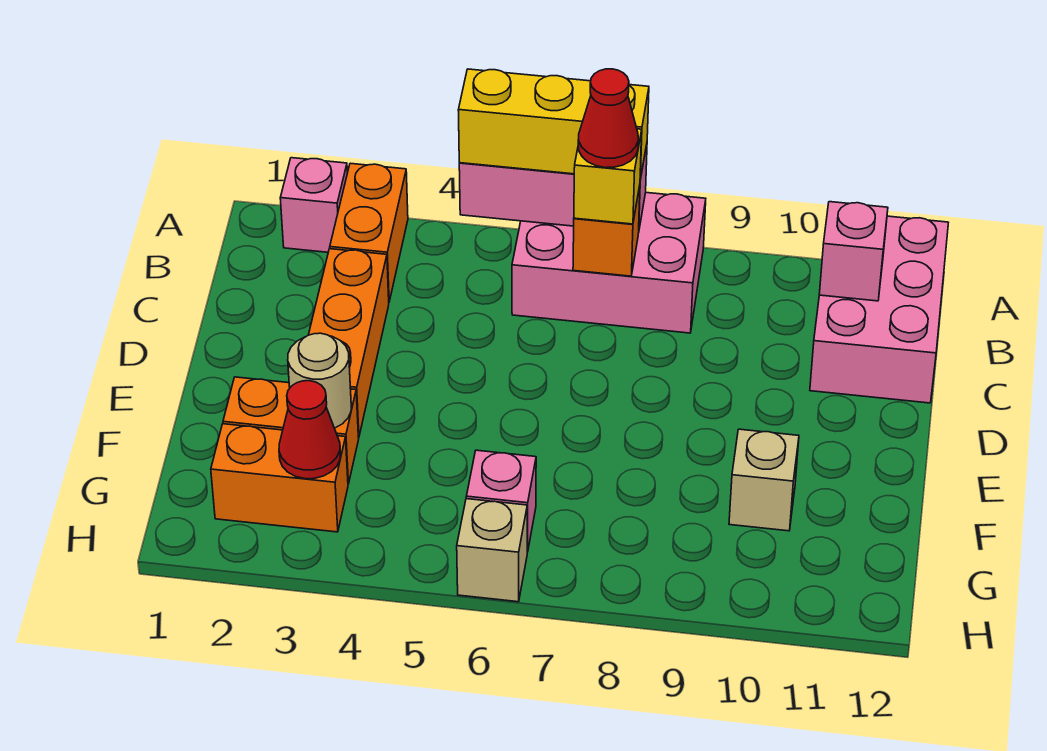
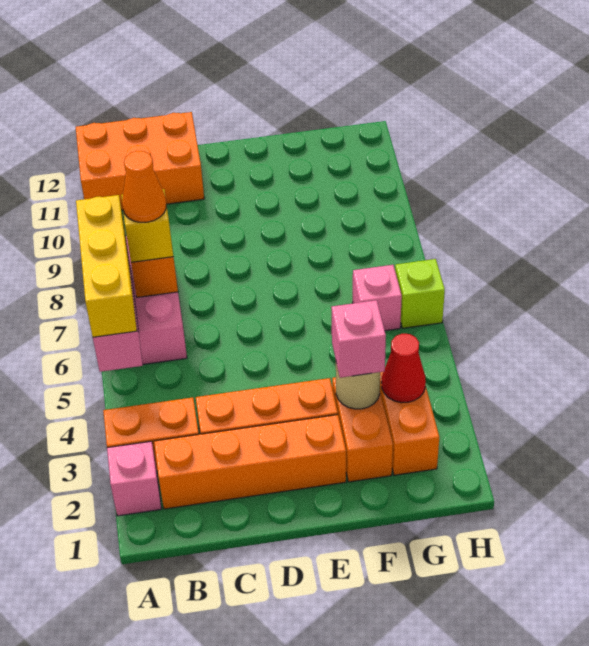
pink brick A11:C12 level 1 -> orange brick A11:C12 level 1
none -> orange brick B2:E2 level 1
red cone B7 level 4 -> orange cone B7 level 4
pink brick B11 level 2 -> pink brick F3 level 3
tan brick F10 level 1 -> none
tan brick H6 level 1 -> lime brick H6 level 1

